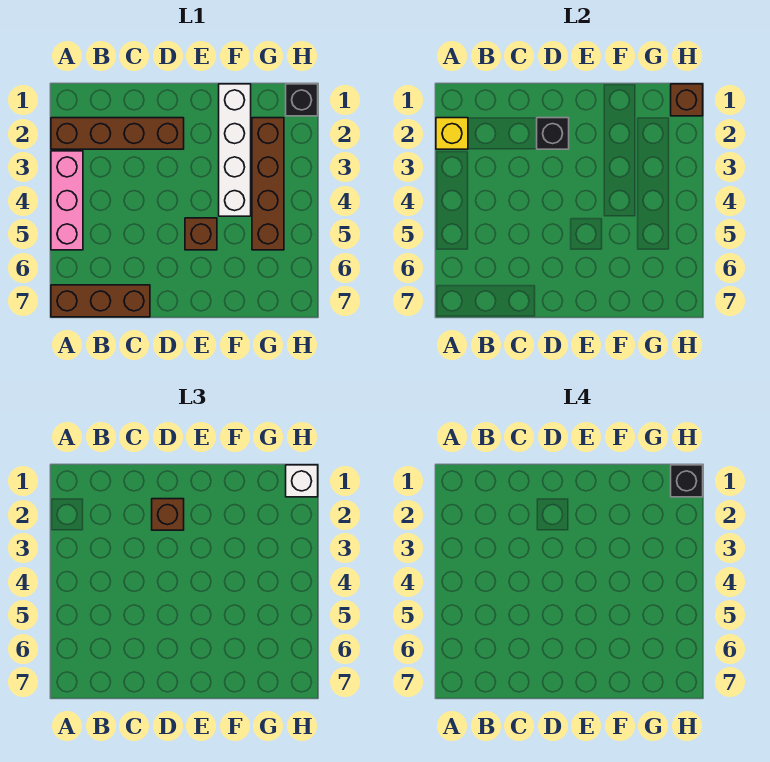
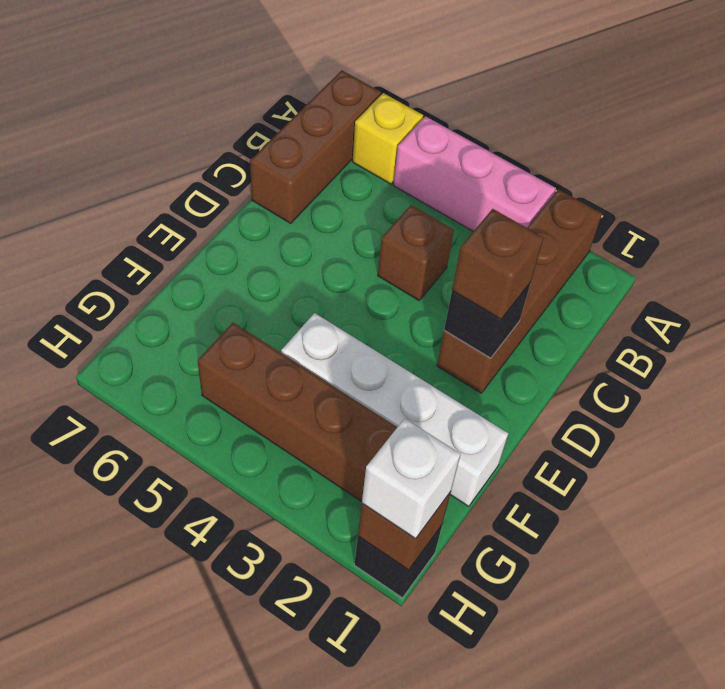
yellow brick A2 level 2 -> yellow brick A6 level 1
brown brick E5 level 1 -> brown brick C4 level 1
black brick H1 level 4 -> none

